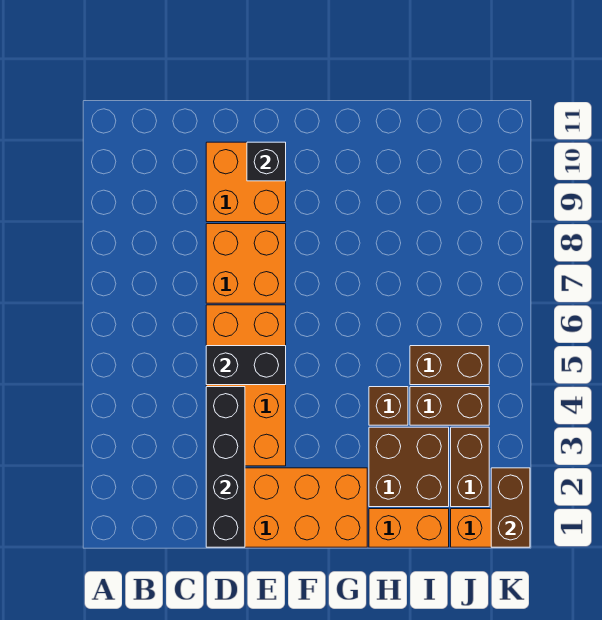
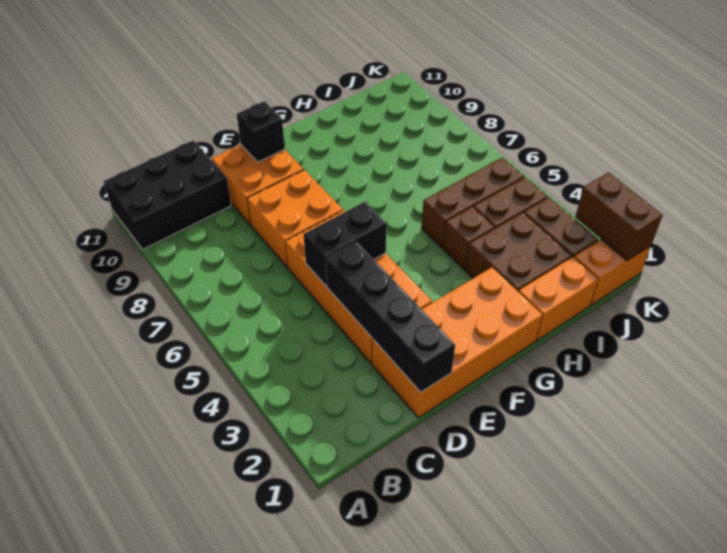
none -> black brick A10:C11 level 1
brown brick I5:J5 level 1 -> brown brick H5:J5 level 1

